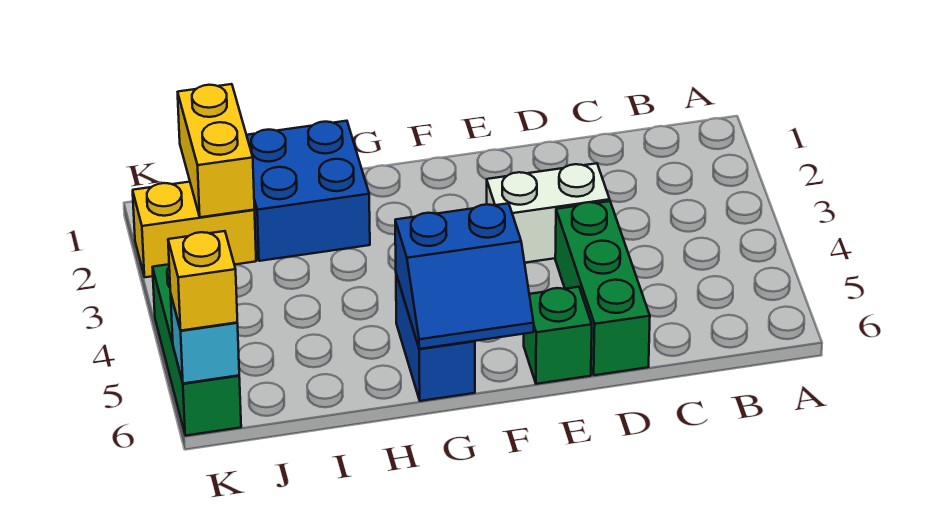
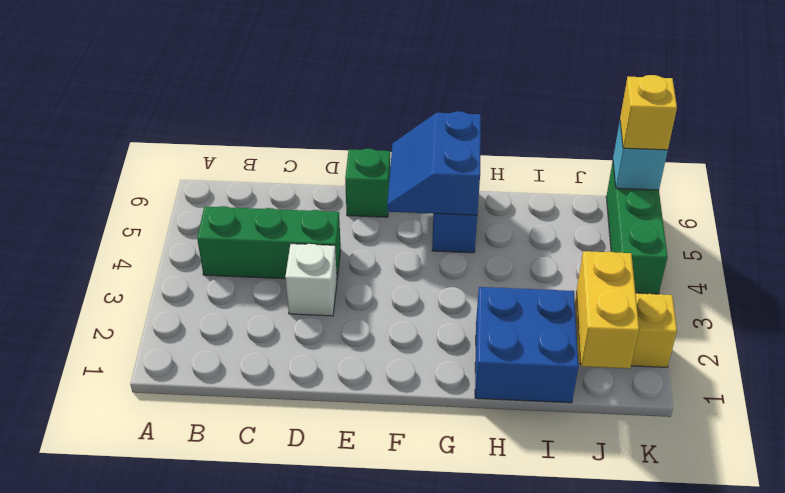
white brick D3:E3 level 1 -> white brick D3 level 1
green brick D4:D6 level 1 -> green brick B4:D4 level 1
blue slope F5:G6 level 2 top 5 -> blue slope F5:G6 level 2 top G

